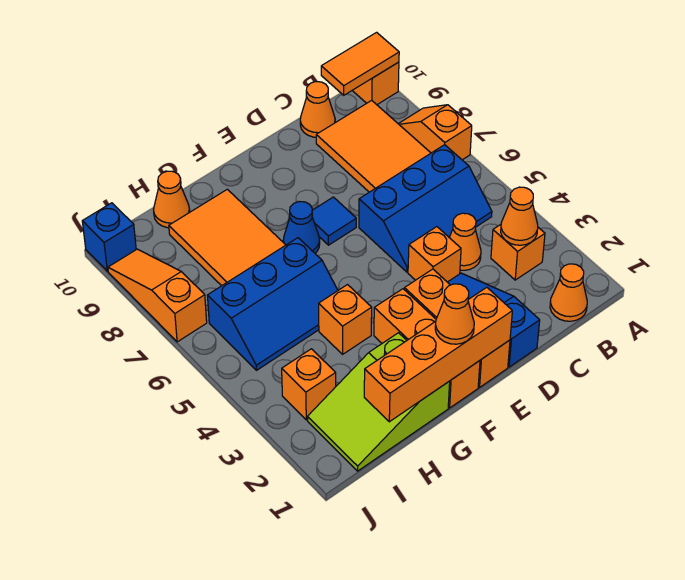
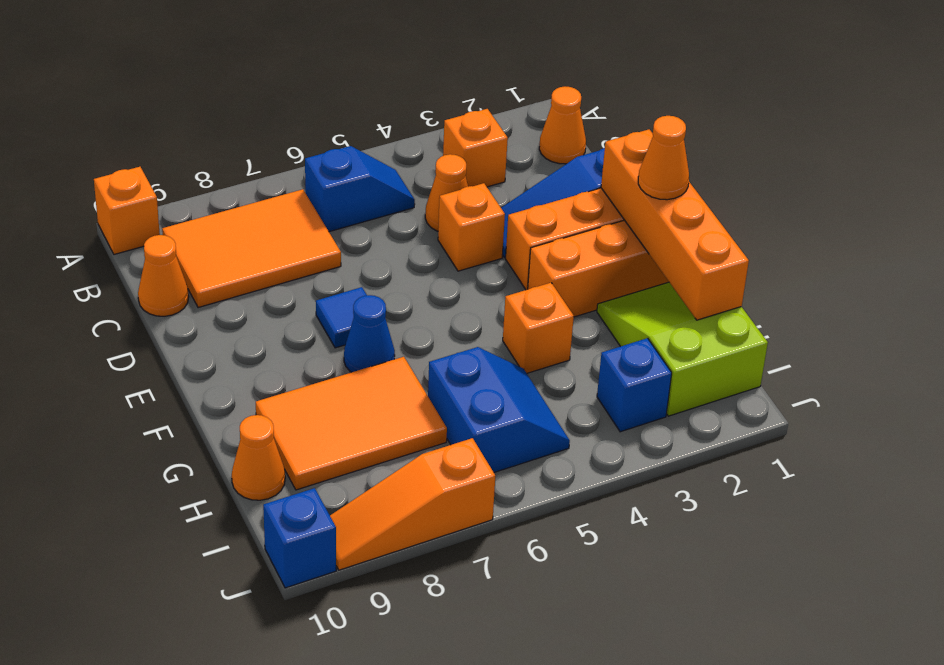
orange slope A7:A8 level 1 top 7 -> none
orange tile A10:B10 level 2 -> none
orange cone B3 level 2 -> none
blue slope B5:D6 level 1 top 6 -> blue slope B5:B6 level 1 top 6
lime slope G1:I2 level 1 top G -> lime slope G1:I2 level 1 top I
blue slope G5:I6 level 1 top 6 -> blue slope H5:I6 level 1 top 6
orange brick I3 level 1 -> blue brick I3 level 1

